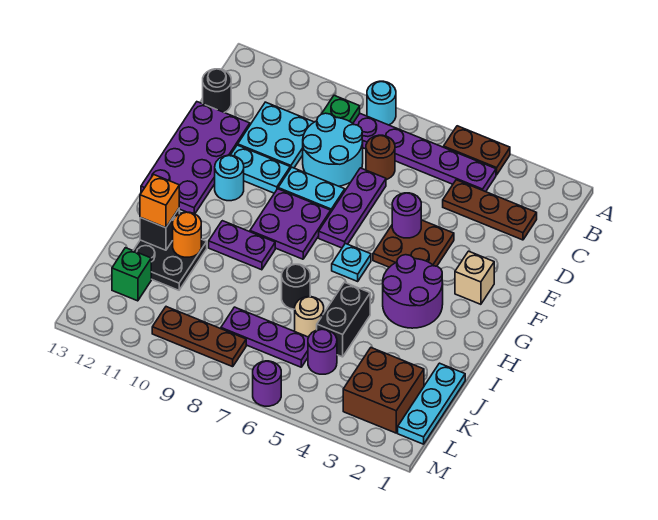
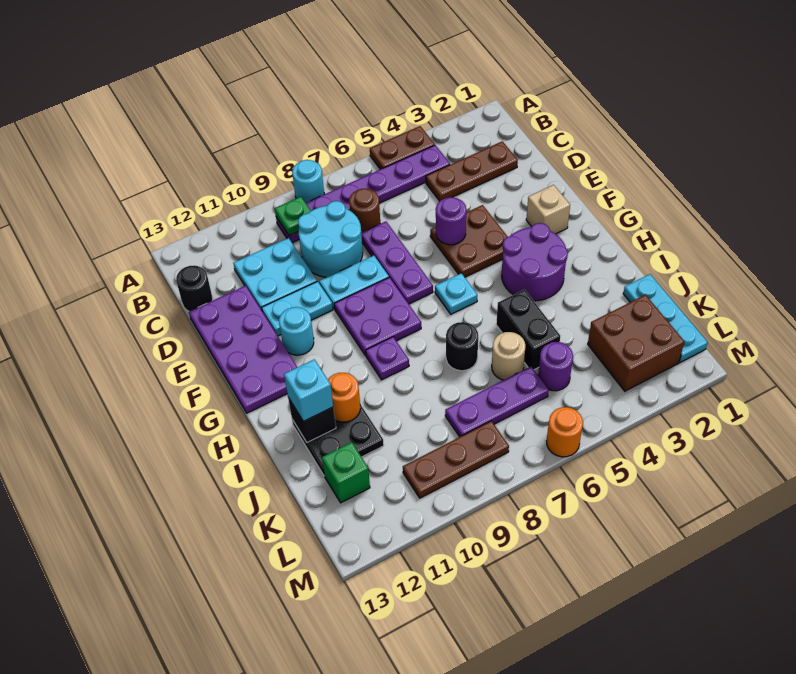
purple plate H9:H10 level 1 -> purple plate H9 level 1
orange brick I12 level 3 -> cyan brick I12 level 3
purple round brick M6 level 1 -> orange round brick M6 level 1

